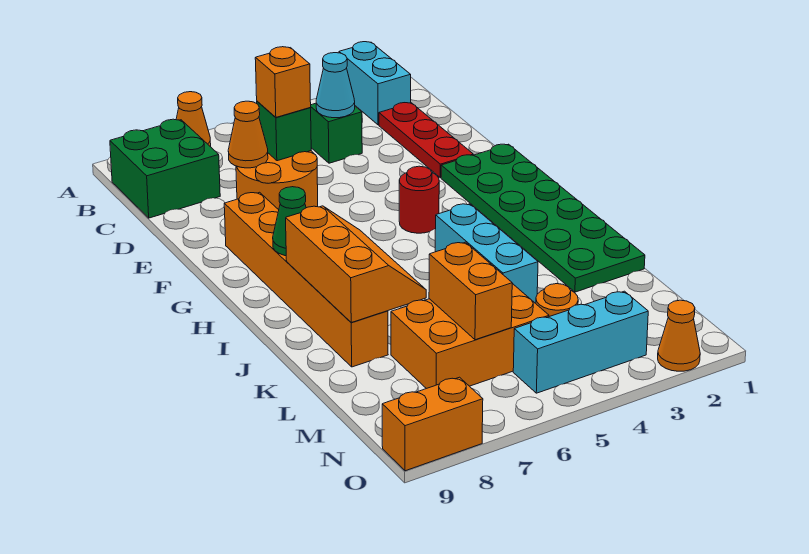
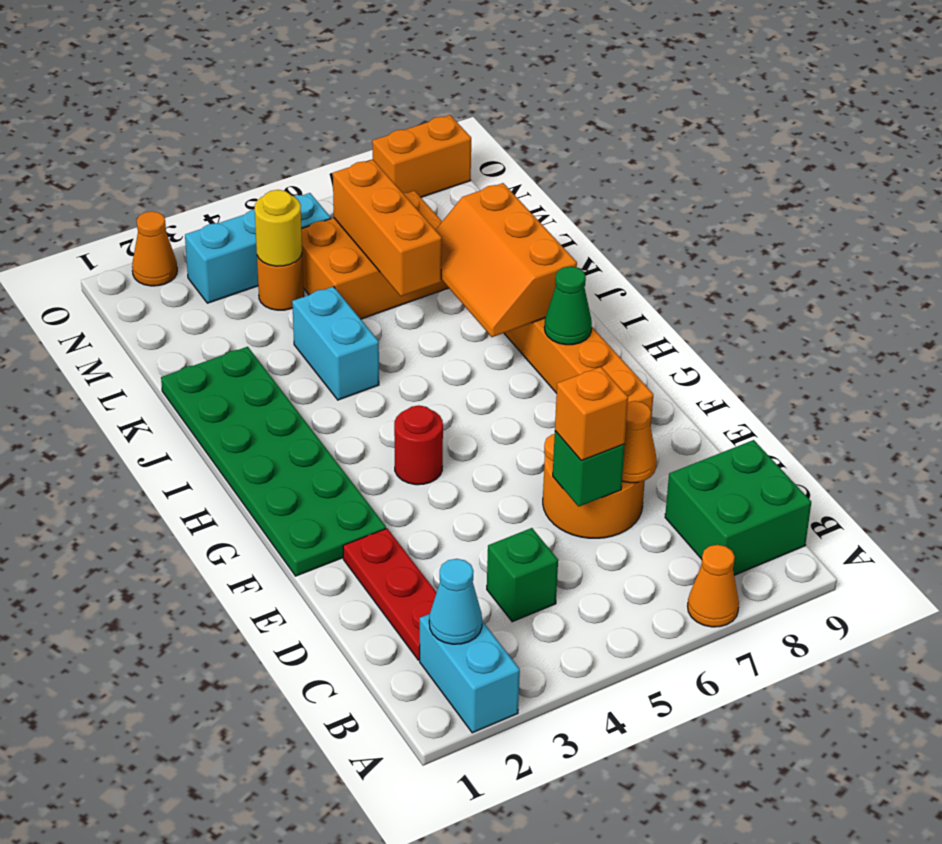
cyan cone C4 level 2 -> cyan cone B2 level 2
cyan brick I4:K4 level 1 -> cyan brick J4:K4 level 1
orange brick L6:M6 level 2 -> orange brick K6:M6 level 2
none -> yellow round brick M4 level 2

